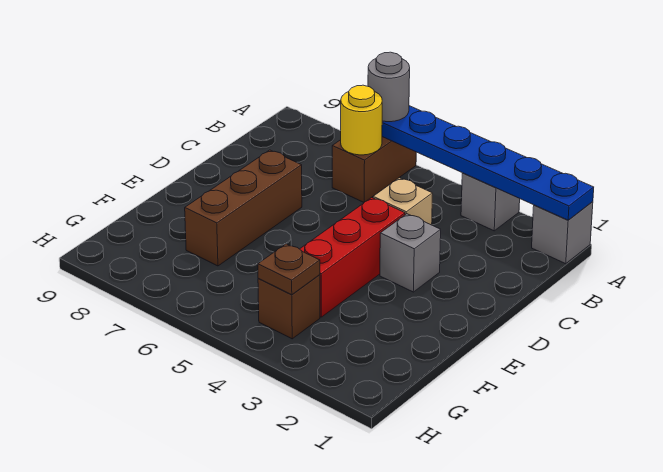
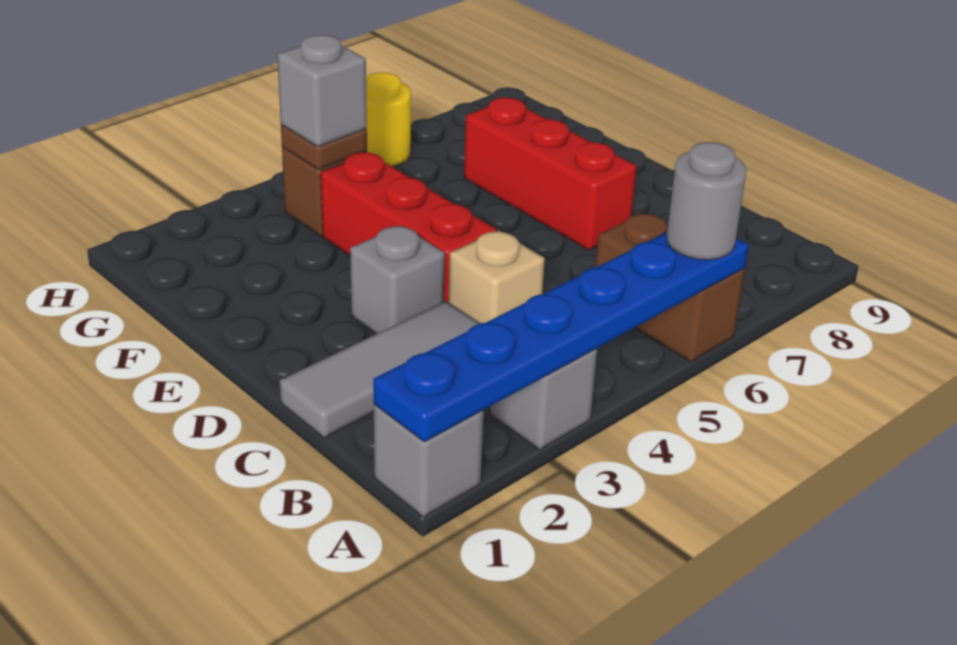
yellow round brick B6 level 2 -> yellow round brick H6 level 1
none -> grey tile C1:C3 level 1
brown brick D7:F7 level 1 -> red brick D7:F7 level 1
none -> grey brick G4 level 3

